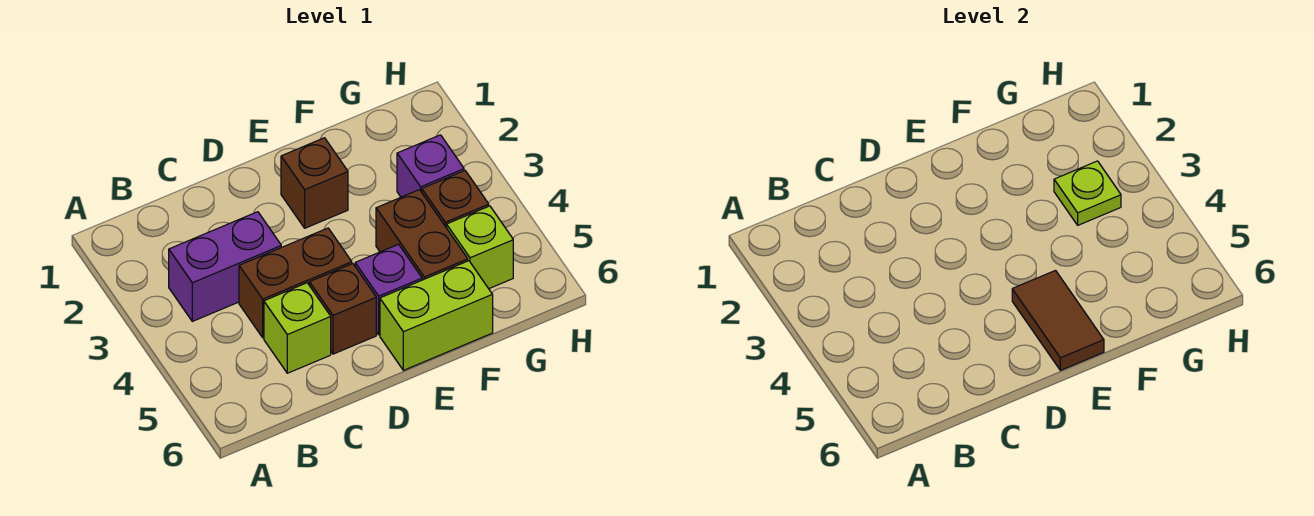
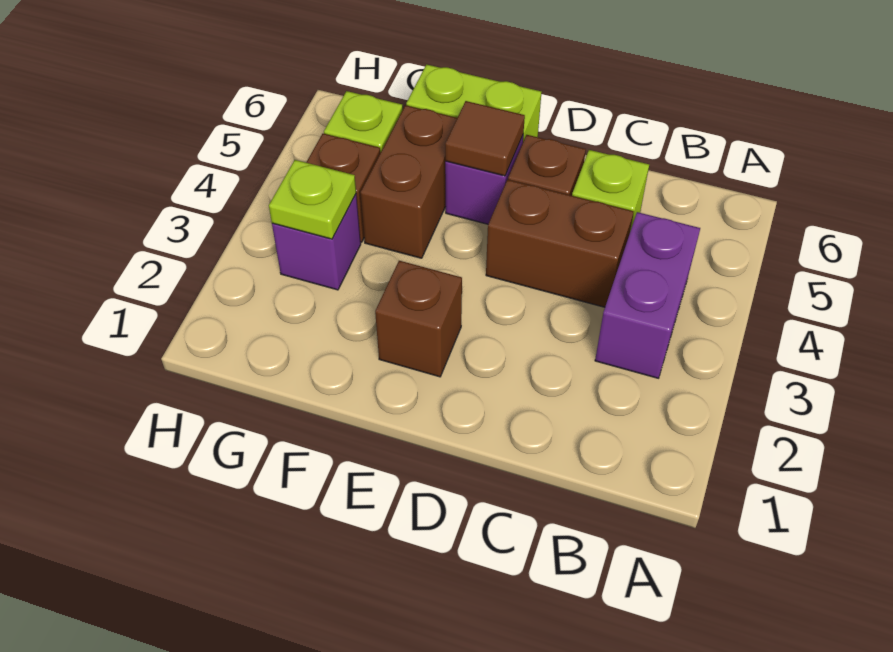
purple brick B3:C3 level 1 -> purple brick B3:B4 level 1
brown tile E5:E6 level 2 -> brown tile E5 level 2

